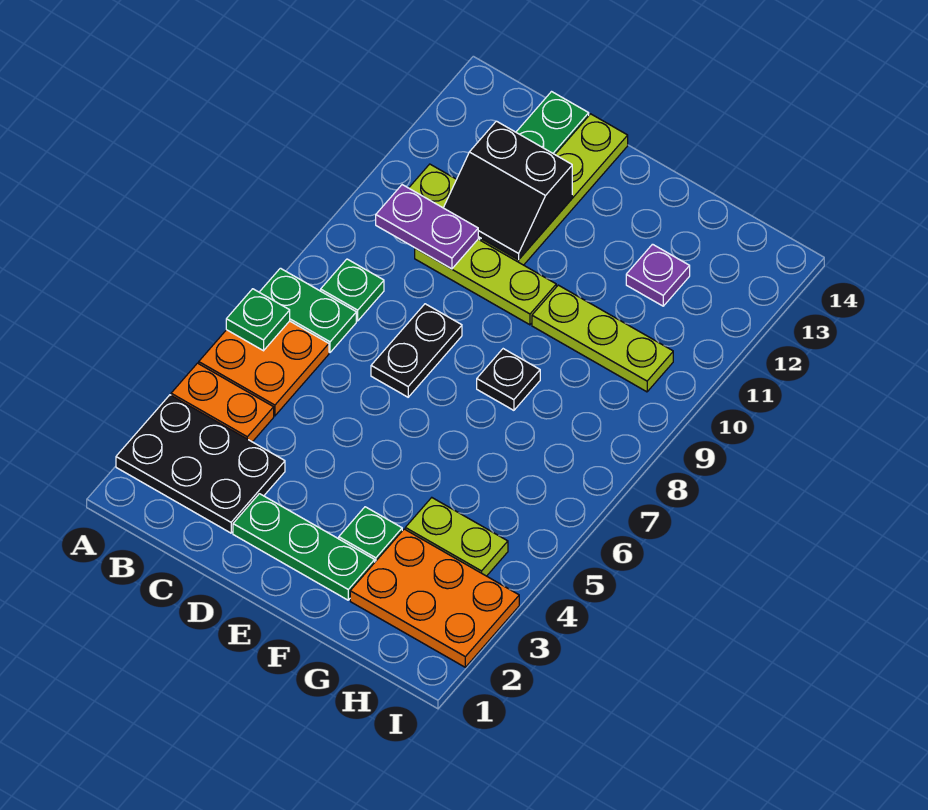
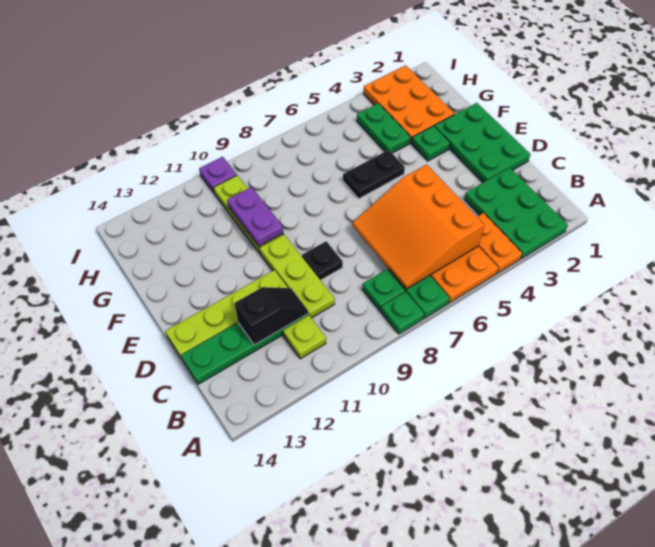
black plate A2:C3 level 1 -> green plate A2:C3 level 1
green plate A6 level 2 -> green plate A8 level 1
none -> orange slope B5:D7 level 2 top 5
purple plate B10:C10 level 2 -> purple plate F10:G10 level 2
black slope C11:D12 level 2 top 12 -> black slope C11:C12 level 2 top 12
green plate D2:F2 level 1 -> green plate D1:F2 level 1
black plate D7:D8 level 1 -> black plate F5:F6 level 1
black plate F8 level 1 -> black plate D9 level 1
lime plate G4:H4 level 1 -> green plate G4:H4 level 1
purple plate G12 level 1 -> purple plate I10 level 1

